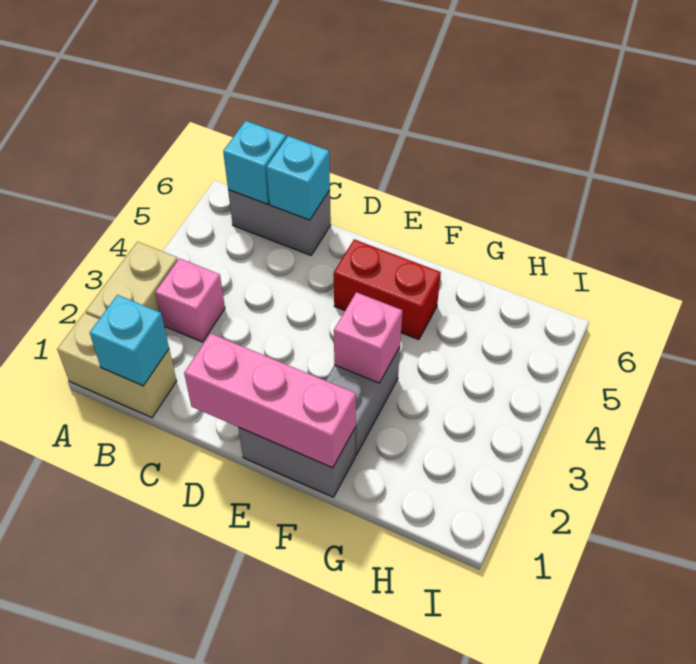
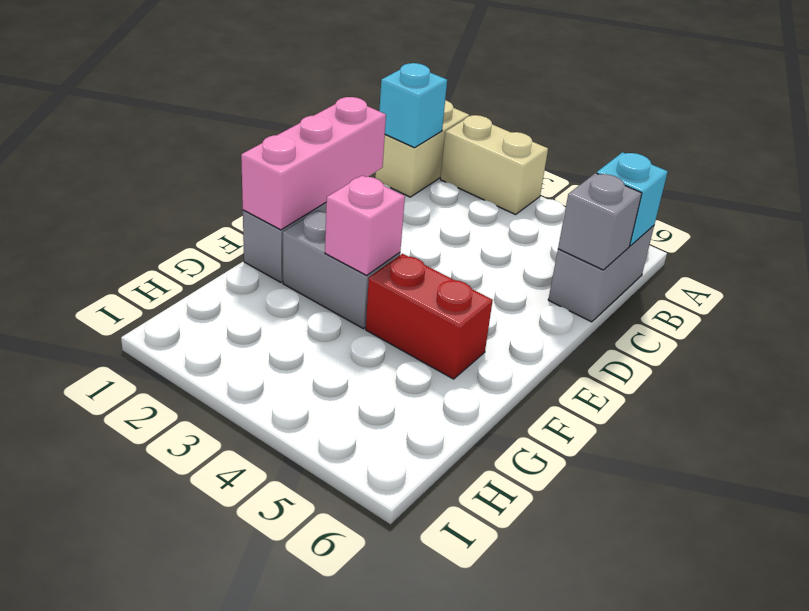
pink brick B3 level 1 -> none
cyan brick C6 level 2 -> grey brick C6 level 2
red brick E5:F5 level 1 -> red brick F4:F5 level 1

